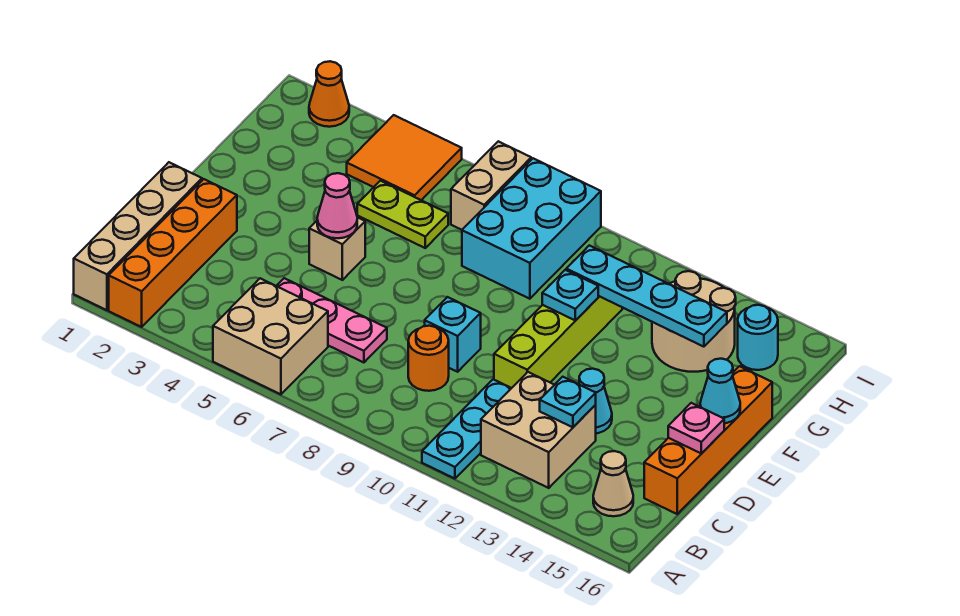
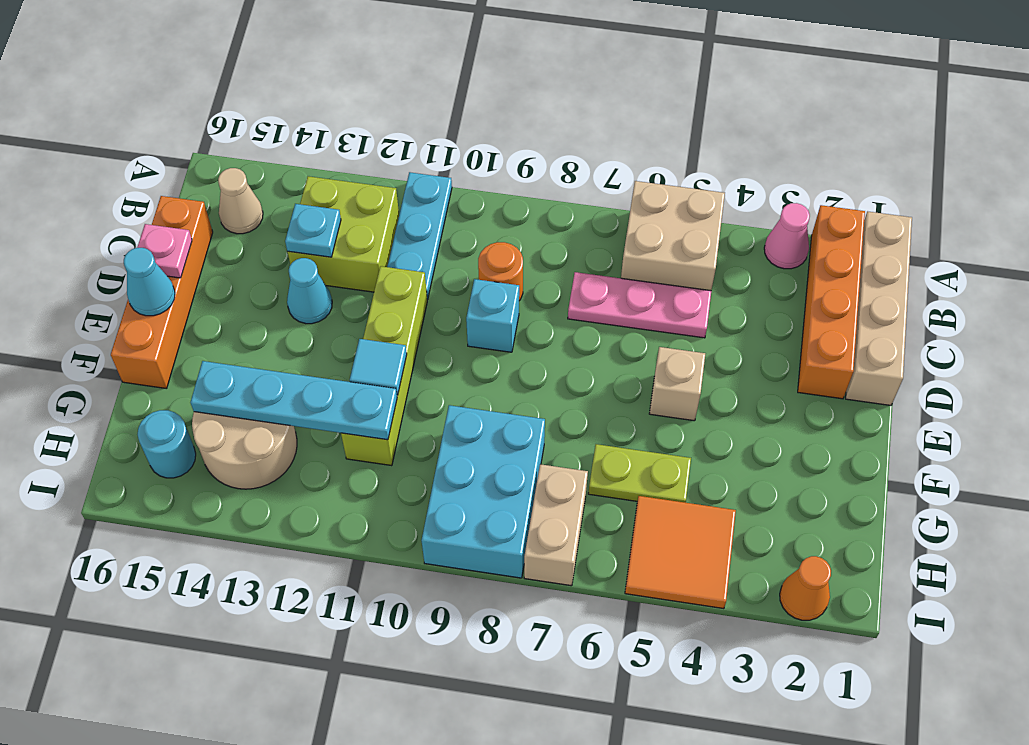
tan brick B12:C13 level 1 -> lime brick B12:C13 level 1
pink cone E5 level 2 -> pink cone A3 level 1
cyan plate F11 level 2 -> cyan tile F11 level 2

